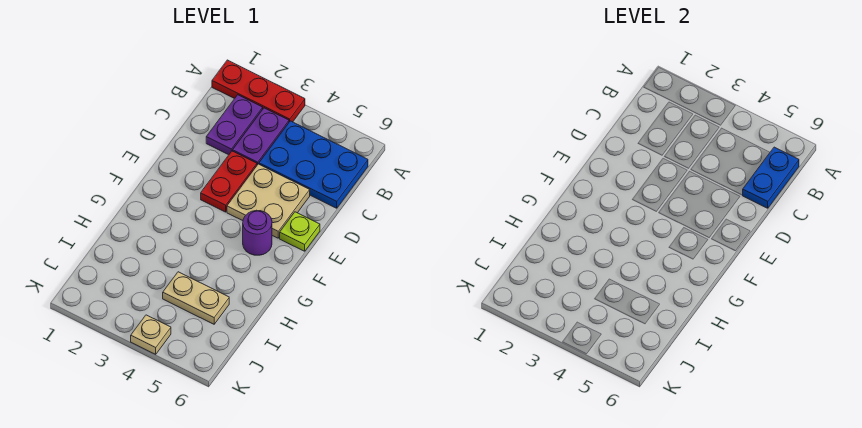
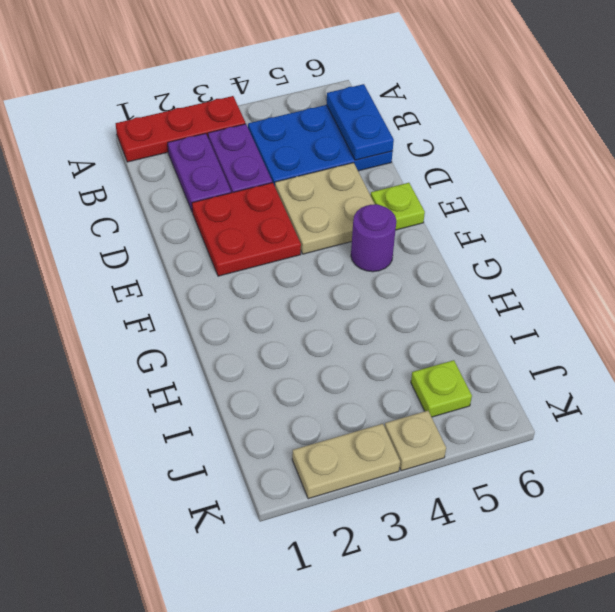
red plate D3:E3 level 1 -> red plate D2:E3 level 1
tan plate I4:I5 level 1 -> tan plate K2:K3 level 1
none -> lime plate J5 level 1

